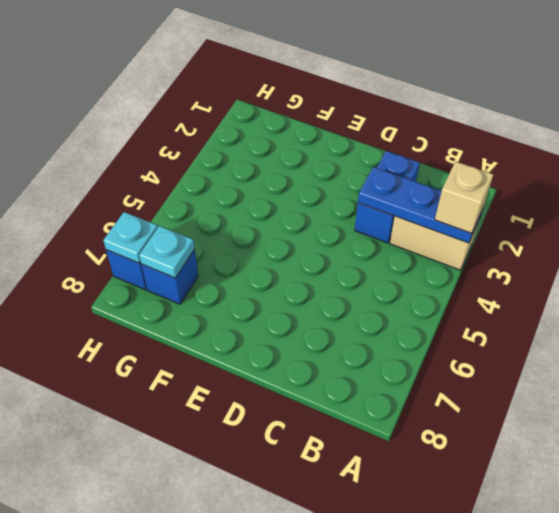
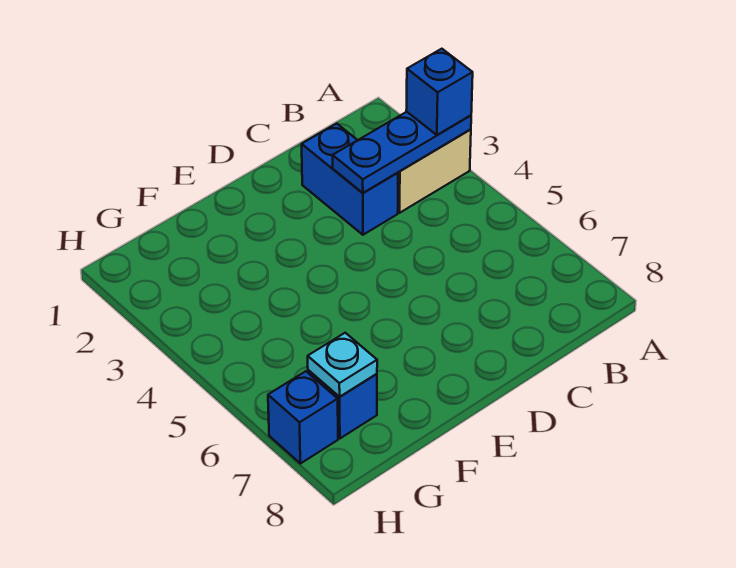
tan brick A3 level 3 -> blue brick A3 level 3
cyan plate H7 level 2 -> none

